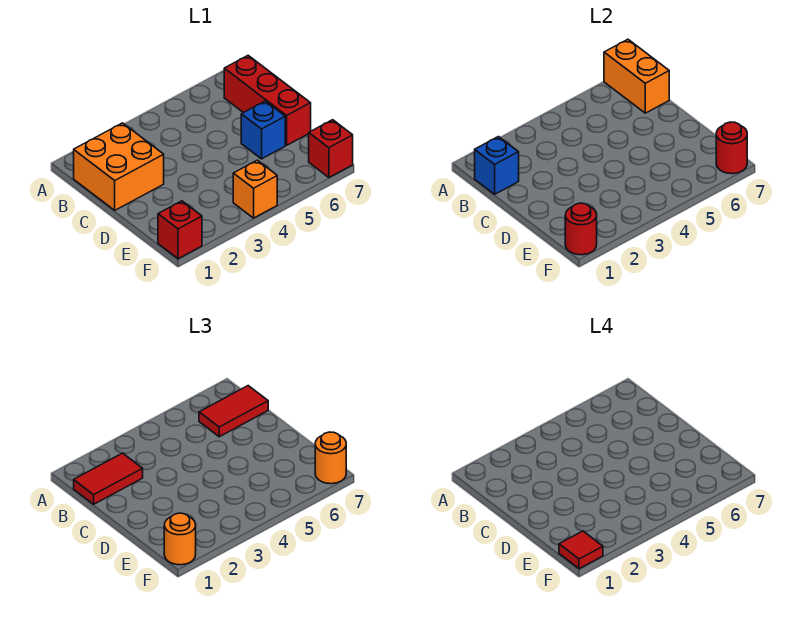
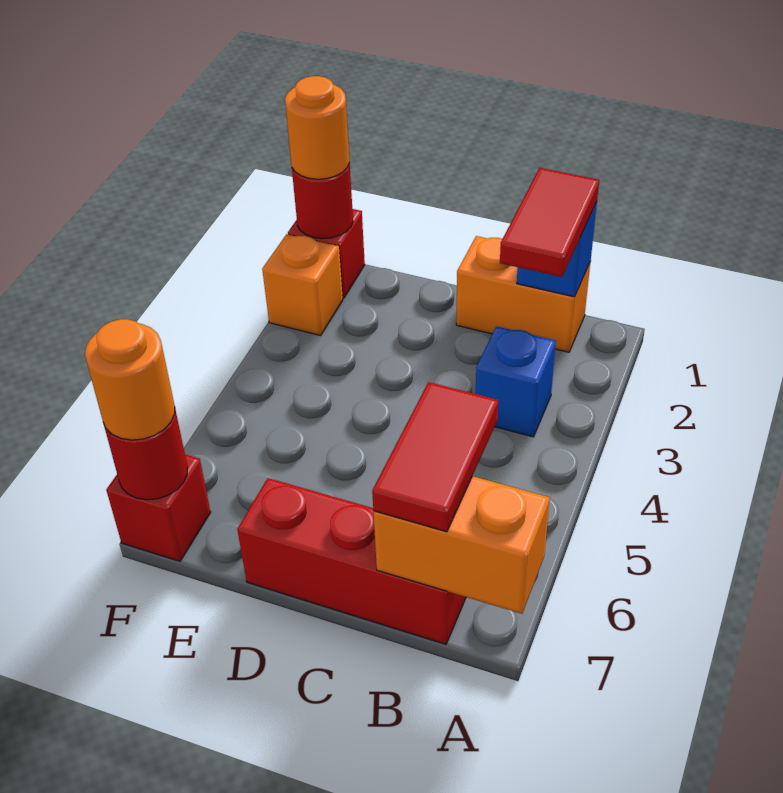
orange brick B1:C2 level 1 -> orange brick B1:C1 level 1
blue brick D6 level 1 -> blue brick B3 level 1
red tile F1 level 4 -> none
orange brick F4 level 1 -> orange brick F2 level 1

